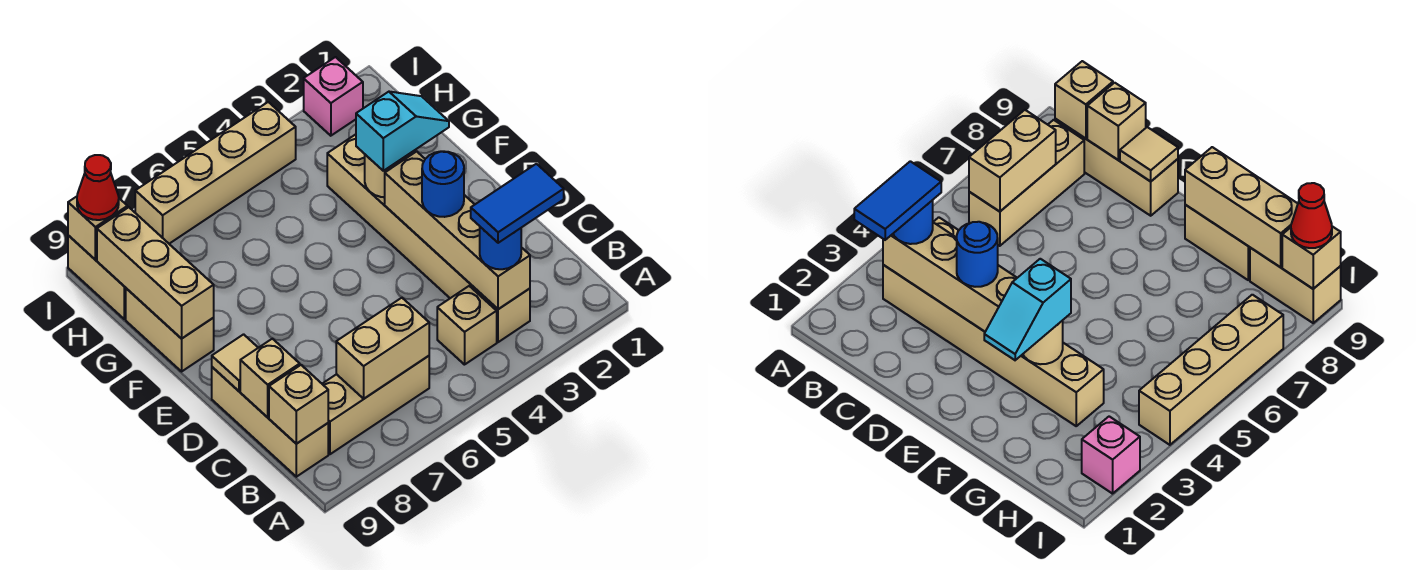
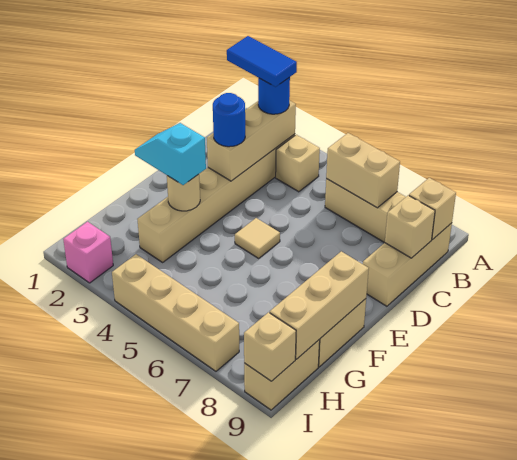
tan brick B3:E3 level 2 -> tan brick B3:D3 level 2
tan tile D9 level 2 -> tan tile E5 level 1
red cone I9 level 3 -> none

